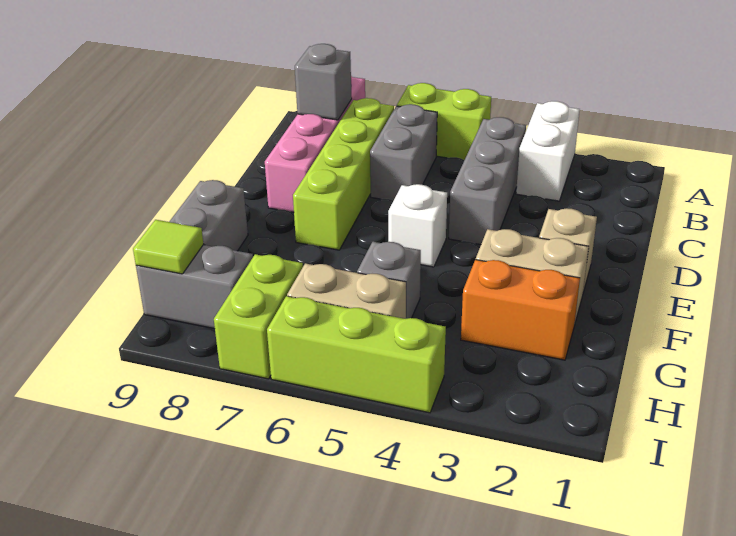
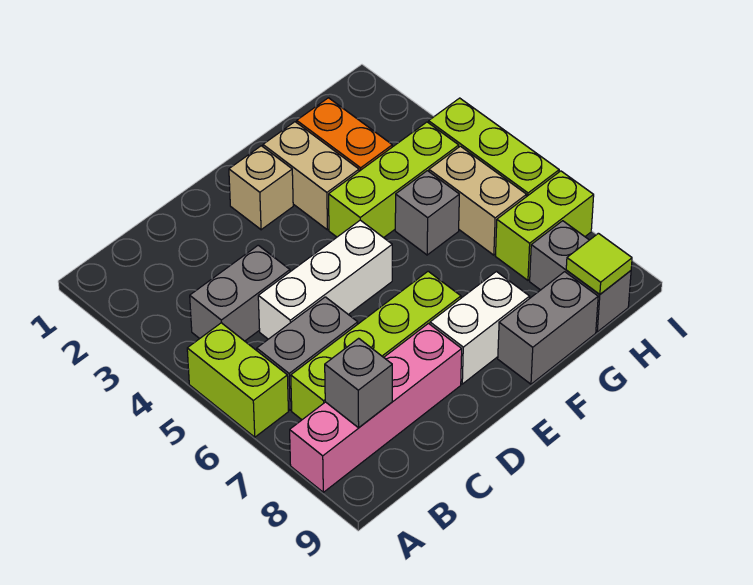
white brick A3:B3 level 1 -> white brick E8:F8 level 1
grey brick B4:D4 level 1 -> grey brick B4:C4 level 1
white brick E5 level 1 -> white brick C5:E5 level 1
none -> lime brick F4:H4 level 1

